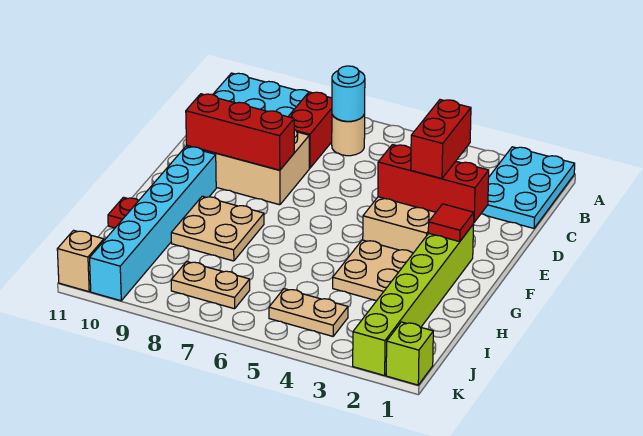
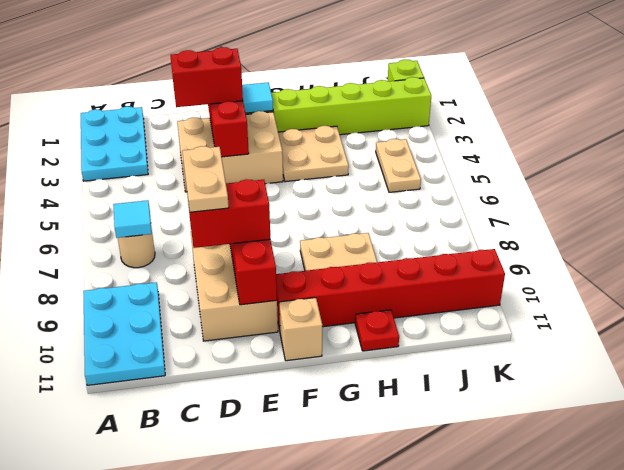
cyan plate A1:C2 level 1 -> cyan plate A1:B3 level 1
cyan round brick B7 level 2 -> cyan tile B7 level 2
red brick B8:C8 level 1 -> red brick D9:E9 level 3
red tile F2 level 2 -> cyan tile F2 level 2
cyan brick F10:K10 level 1 -> red brick F10:K10 level 1
tan plate J7:J8 level 1 -> tan plate D8:D9 level 4
tan brick K11 level 1 -> tan brick F11 level 1

